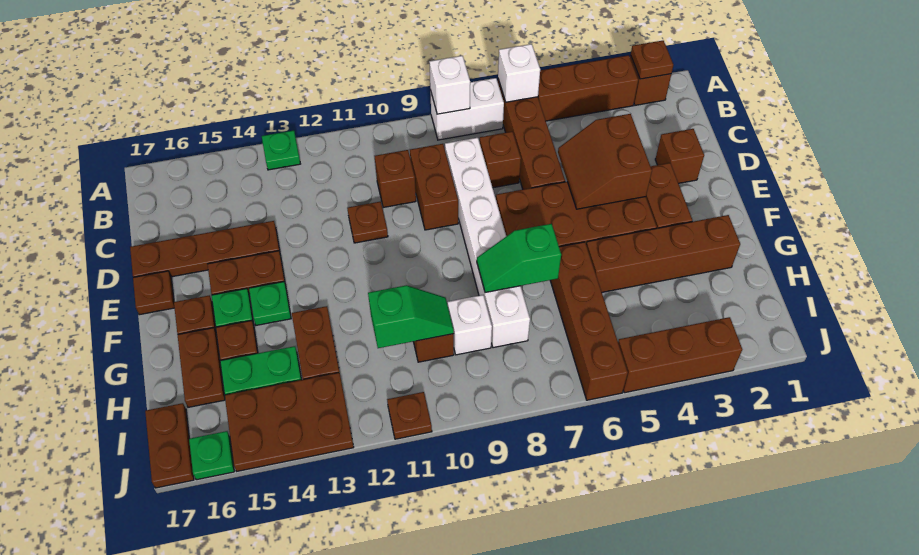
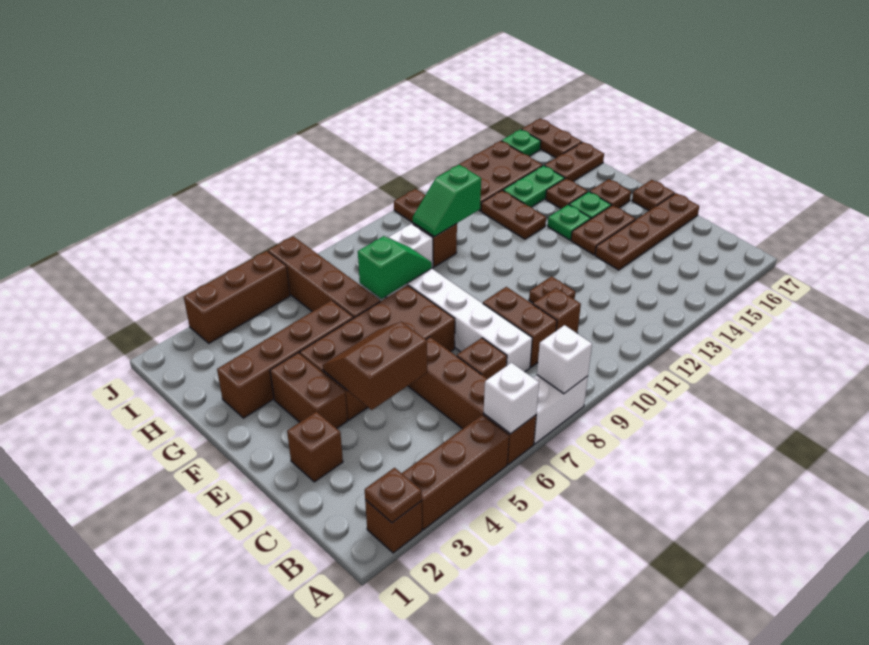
green plate A13 level 1 -> none
brown slope D4:E5 level 2 top 4 -> brown slope D4:E5 level 2 top D
brown plate G16:H16 level 1 -> brown plate H16:H17 level 1

